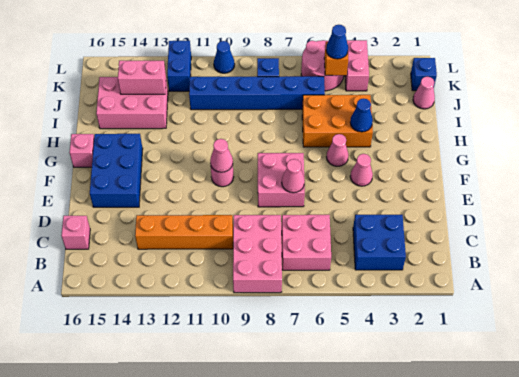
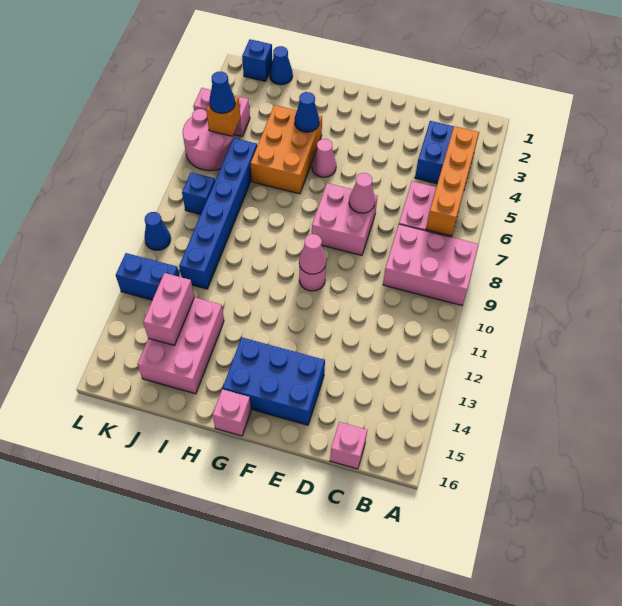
orange brick C10:C13 level 1 -> orange brick B4:B7 level 2
pink cone F4 level 1 -> none
pink cone J1 level 1 -> blue cone J1 level 1

